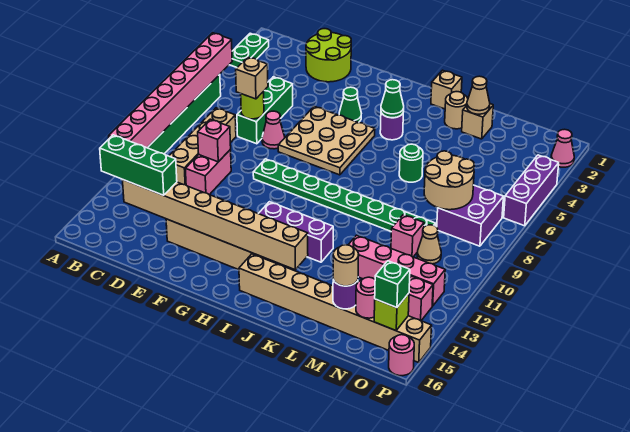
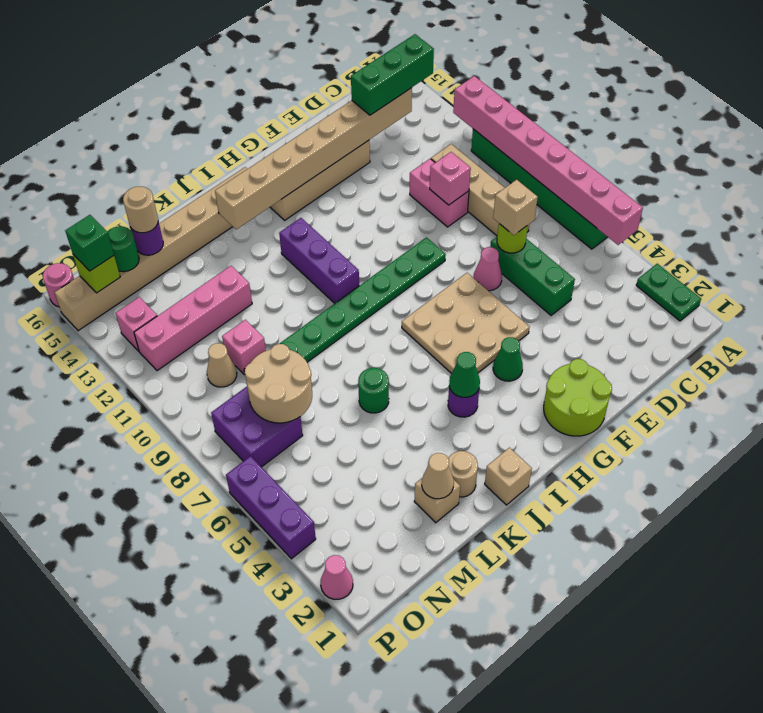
lime round brick D1:E2 level 1 -> lime round brick F1:G2 level 1
purple brick H12:J12 level 1 -> purple brick I10:I12 level 1
pink round brick N15 level 2 -> green round brick N15 level 2

